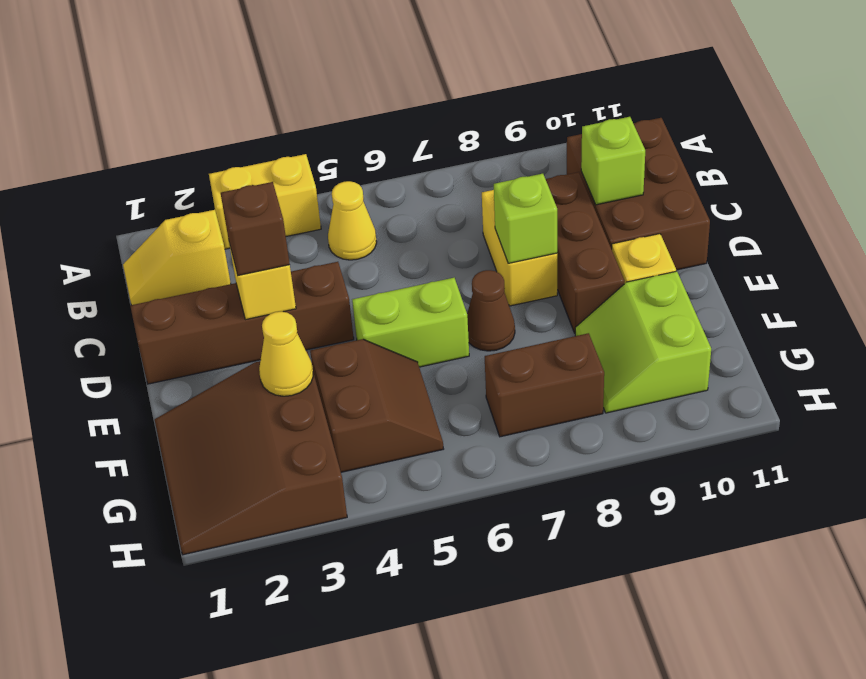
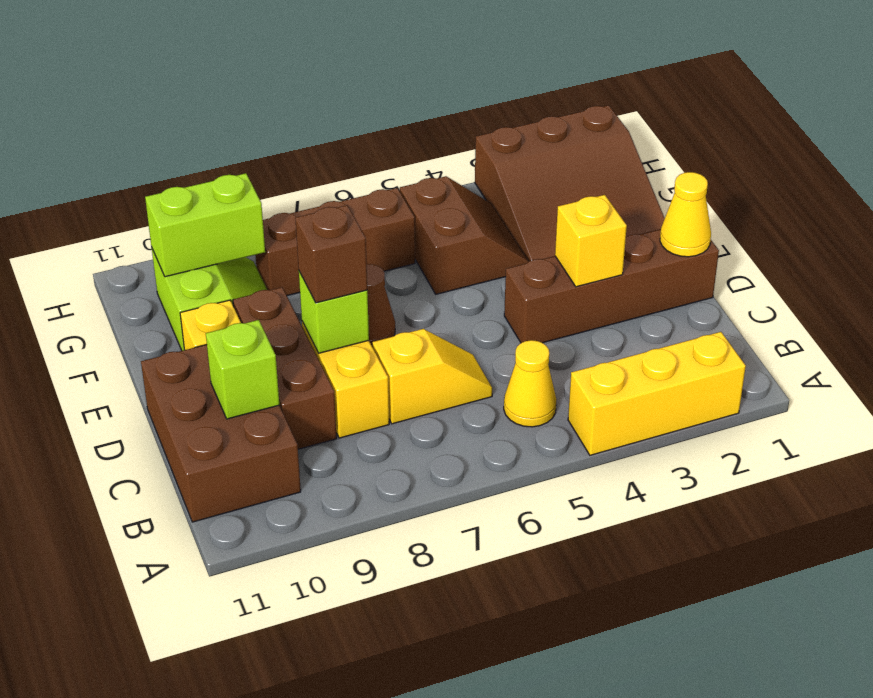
yellow brick A3:A4 level 1 -> yellow brick A2:A4 level 1
yellow slope B1:B2 level 1 top 2 -> yellow slope C6:C7 level 1 top 7
brown brick D3 level 3 -> brown brick D8 level 3
lime brick E5:E6 level 1 -> lime brick G9:G10 level 2
brown slope F1:H3 level 1 top 3 -> brown slope F1:H3 level 1 top H
yellow cone F3 level 2 -> yellow cone D1 level 2
brown slope F4:G5 level 1 top 4 -> brown slope F4:G5 level 1 top 5
brown brick G7:G8 level 1 -> brown brick G6:G8 level 1

